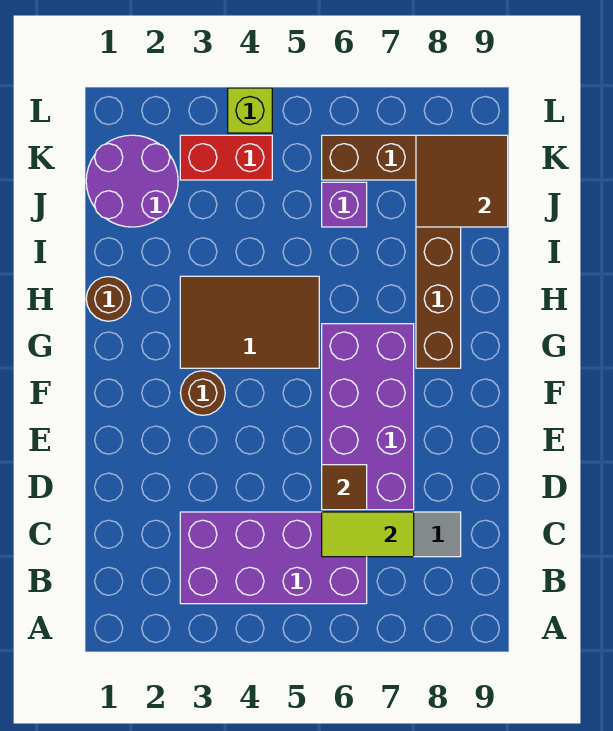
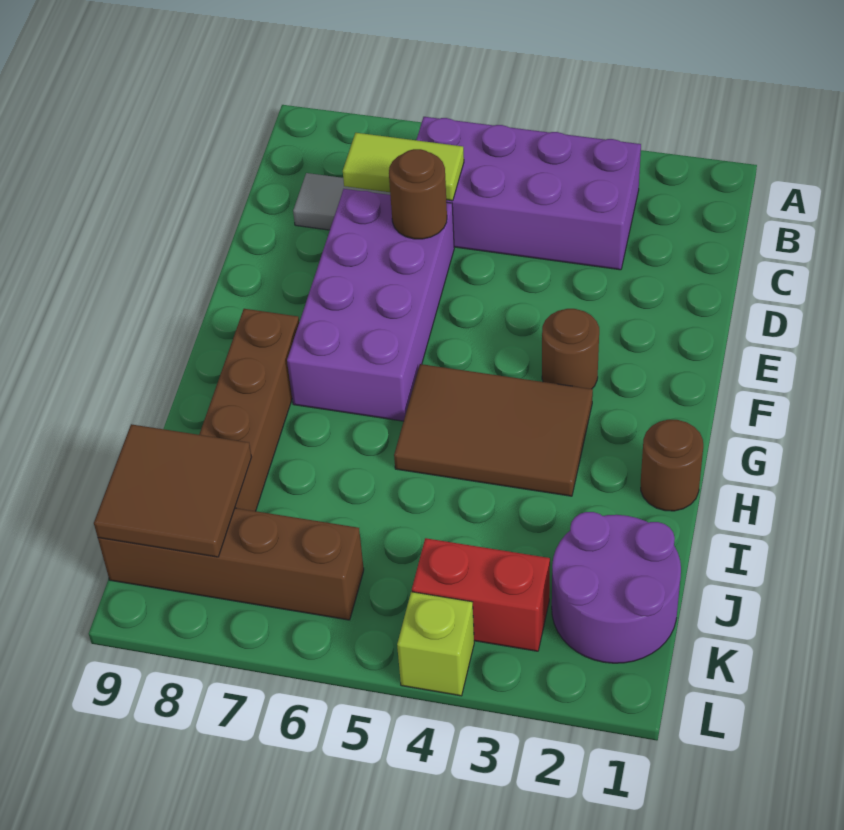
brown tile D6 level 2 -> brown round brick D6 level 2
purple brick J6 level 1 -> none

